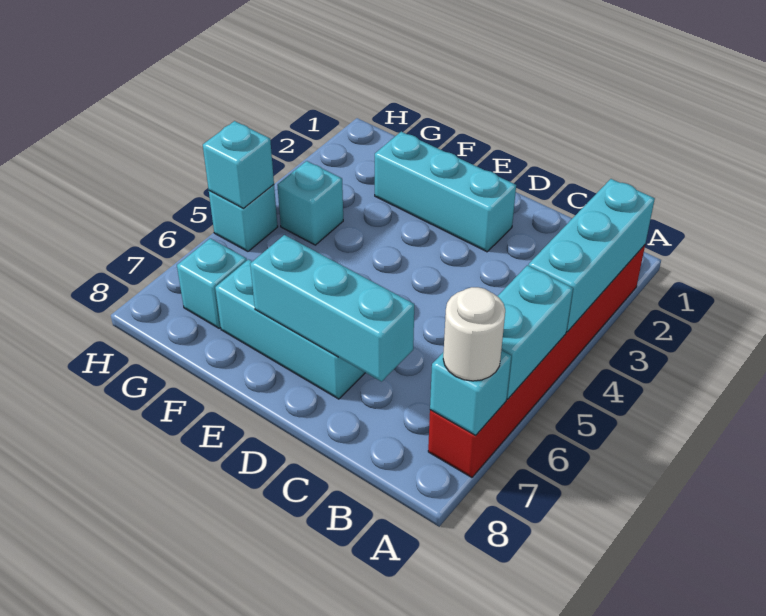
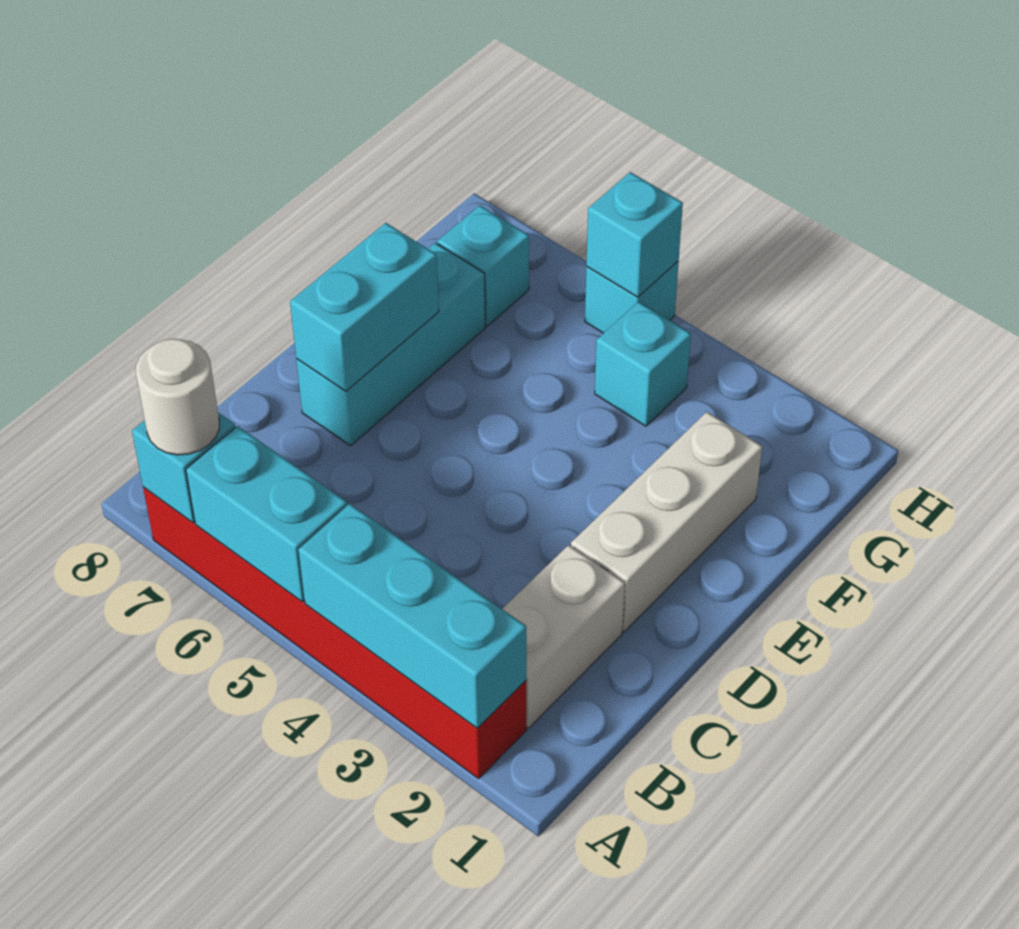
none -> white brick B2:C2 level 1
cyan brick C7:E7 level 2 -> cyan brick D7:E7 level 2
cyan brick D2:F2 level 1 -> white brick D2:F2 level 1

